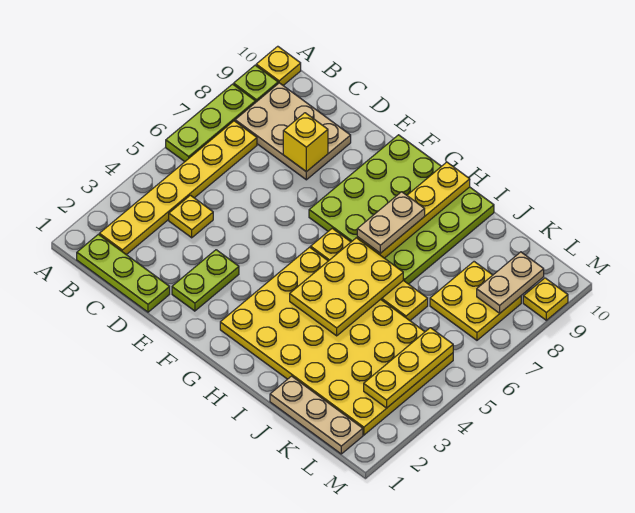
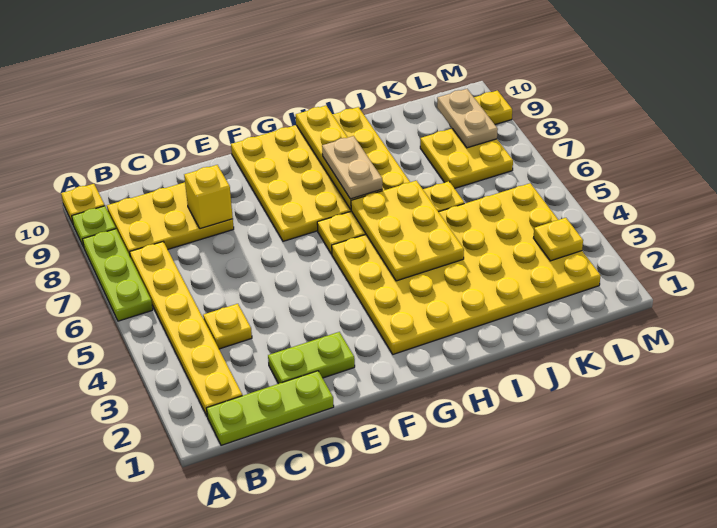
tan plate B8:D9 level 1 -> yellow plate B8:D9 level 1
lime plate E2:E3 level 1 -> lime plate D2:E2 level 1
lime plate F7:I10 level 1 -> yellow plate F7:I10 level 1
tan plate J1:L1 level 1 -> none
yellow plate L3:L5 level 2 -> yellow plate L3 level 2

